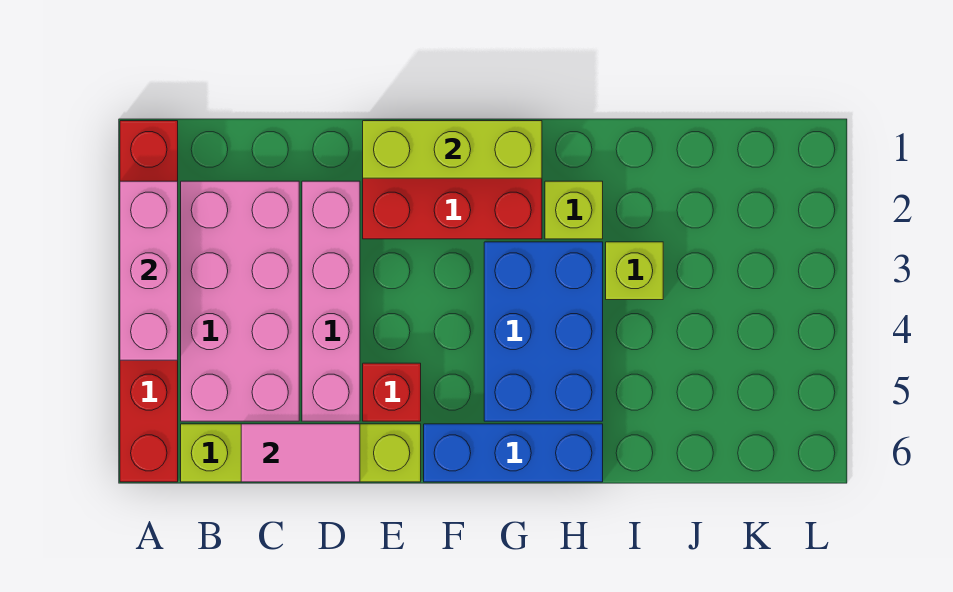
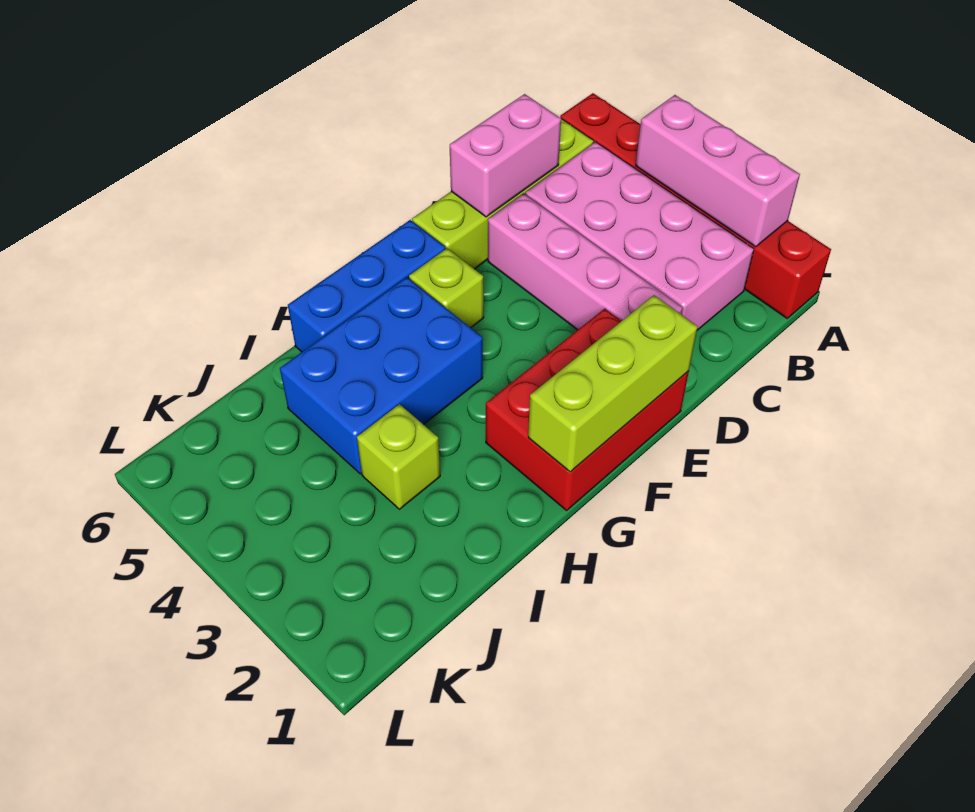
pink tile C6:D6 level 2 -> pink brick C6:D6 level 2
red brick E5 level 1 -> none
blue brick G3:H5 level 1 -> blue brick G4:I5 level 1
lime brick H2 level 1 -> lime brick F5 level 1

